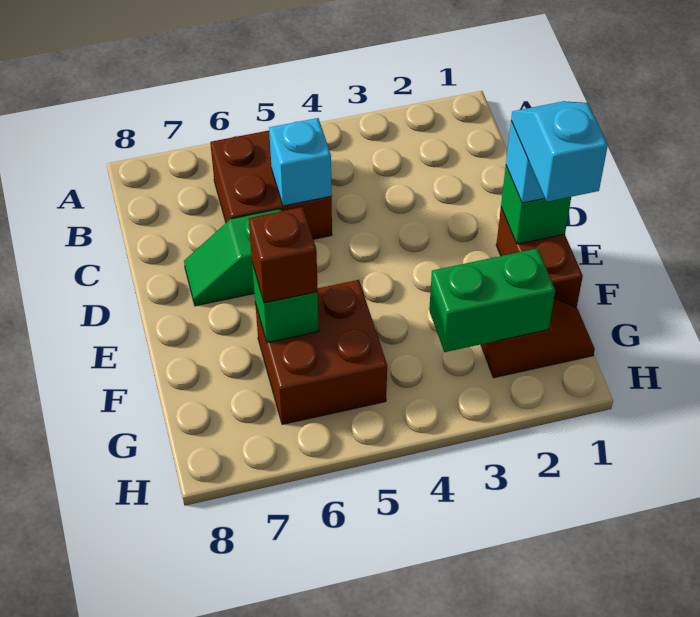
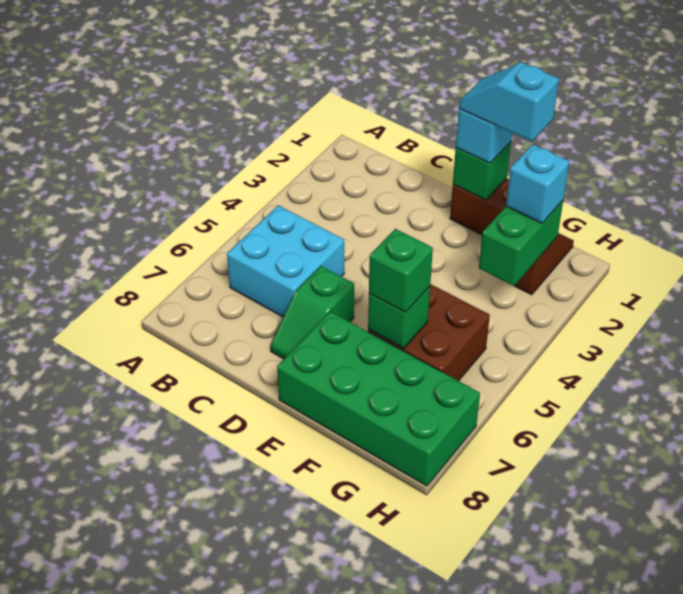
brown brick B5:C6 level 1 -> cyan brick B5:C6 level 1
cyan brick C5 level 2 -> cyan brick G2 level 3
none -> green brick E7:H8 level 1
brown brick F6 level 3 -> green brick F6 level 3

